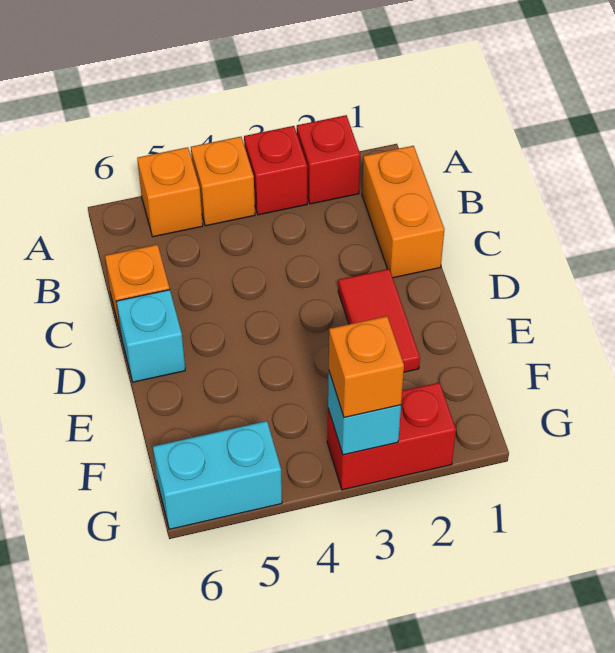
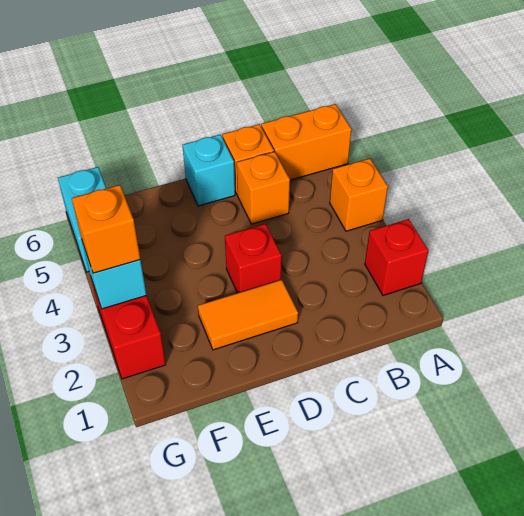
red brick A3 level 1 -> red brick D3 level 1
orange brick A5 level 1 -> orange brick C5 level 1
orange brick B1:C1 level 1 -> orange brick A6:B6 level 1
red tile D2:E2 level 1 -> orange tile D2:E2 level 1

